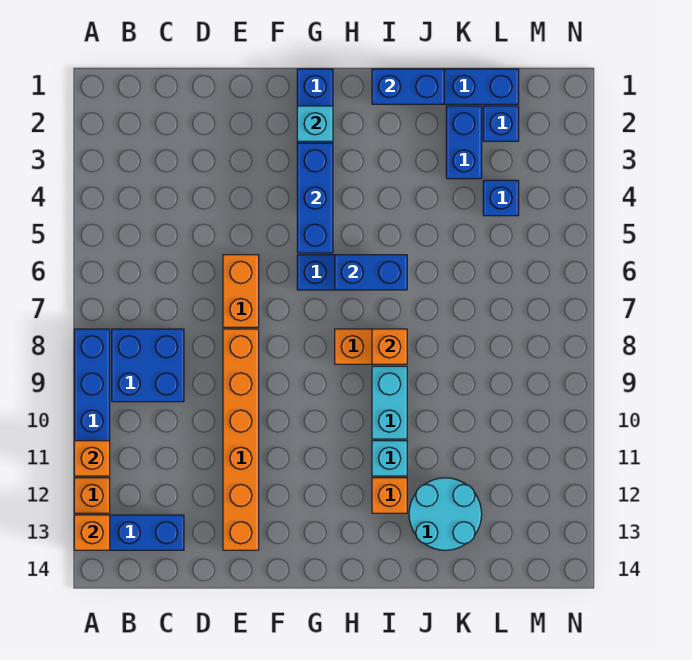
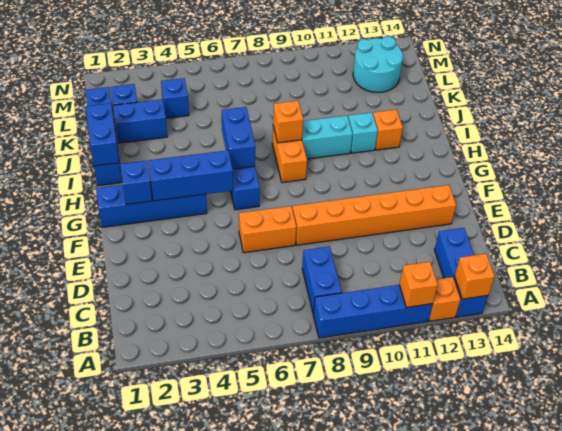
blue brick B8:C9 level 1 -> blue brick B8:C8 level 1
cyan brick G2 level 2 -> blue brick G2 level 2
cyan round brick J12:K13 level 1 -> cyan round brick L12:M13 level 1

